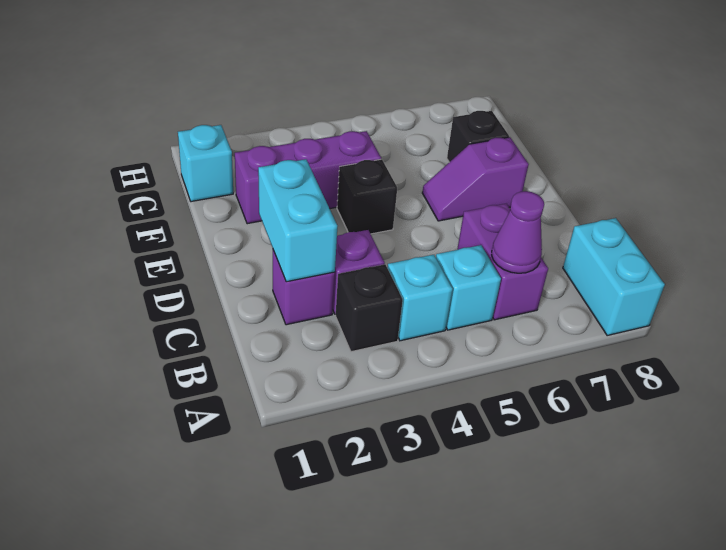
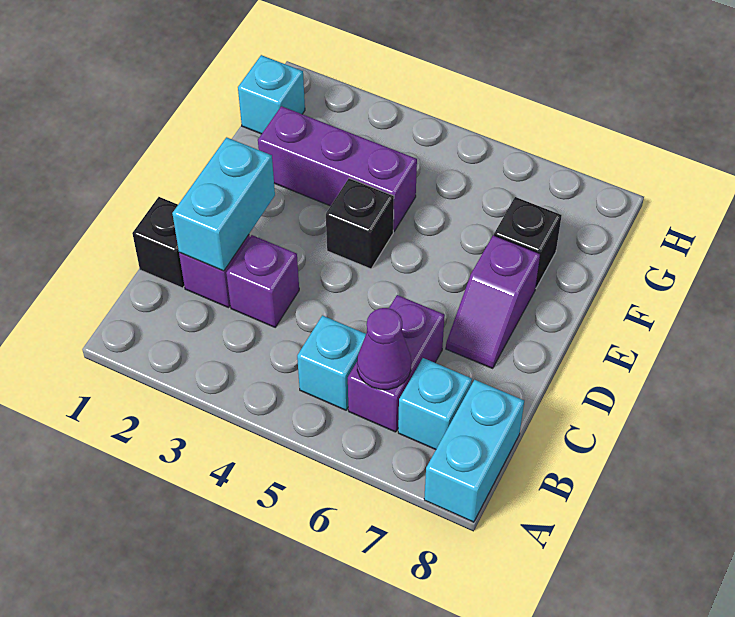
black brick B3 level 1 -> black brick C1 level 1
cyan brick B4 level 1 -> cyan brick B7 level 1
purple slope E6:E7 level 1 top 7 -> purple slope D7:E7 level 1 top E

